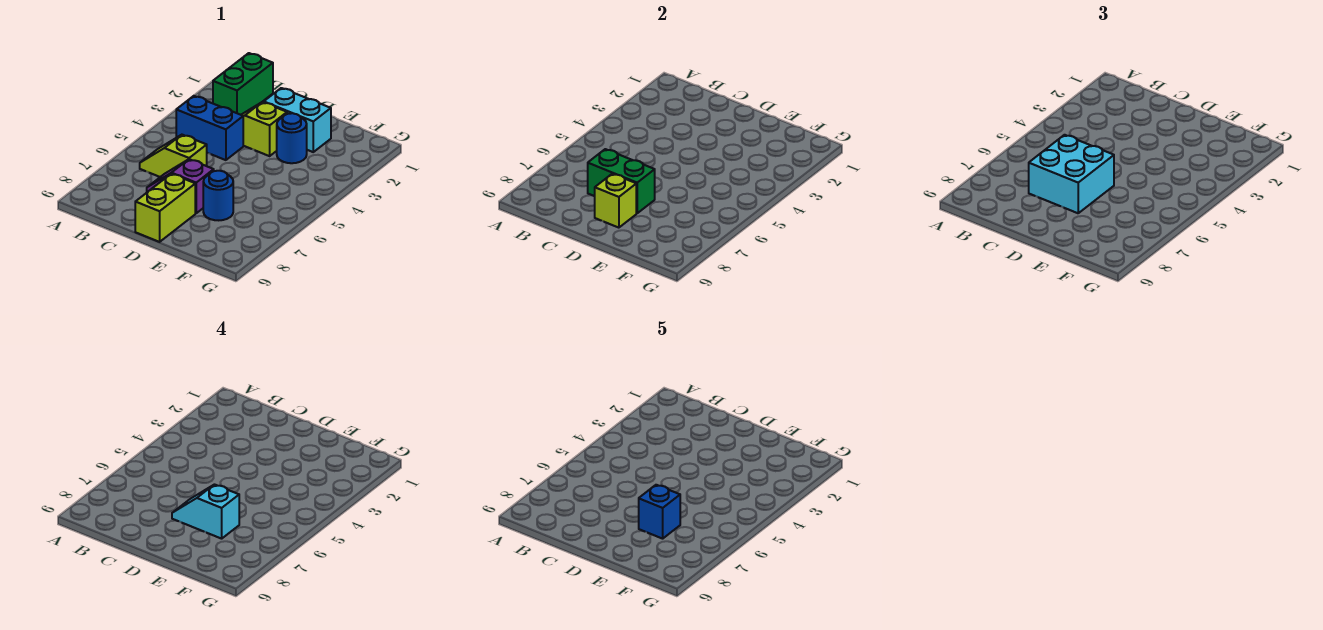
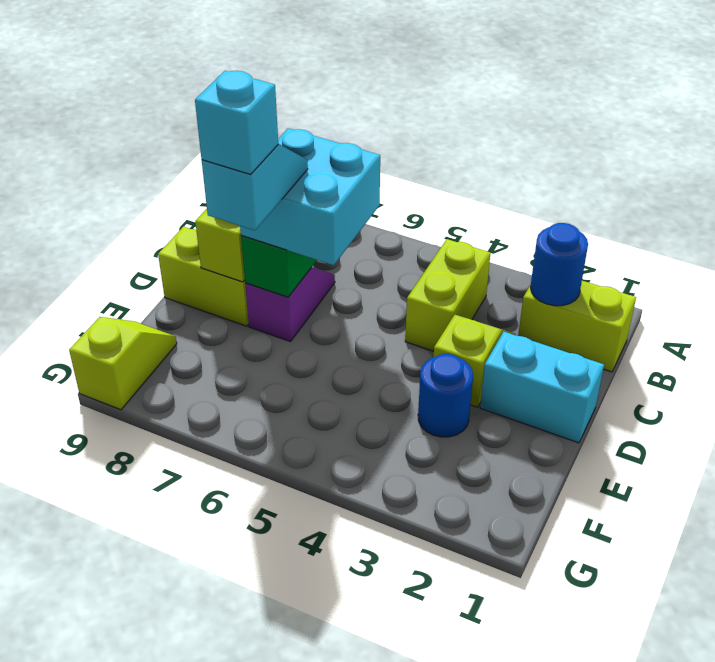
green brick B1:B2 level 1 -> lime brick B1:B2 level 1
blue brick B4:C4 level 1 -> lime brick B4:C4 level 1
lime slope B6:C6 level 1 top C -> lime slope F9:G9 level 1 top G
cyan brick D2:E2 level 1 -> cyan brick D1:D2 level 1
blue round brick E7 level 1 -> blue round brick B2 level 2
blue brick E7 level 5 -> cyan brick E7 level 5

